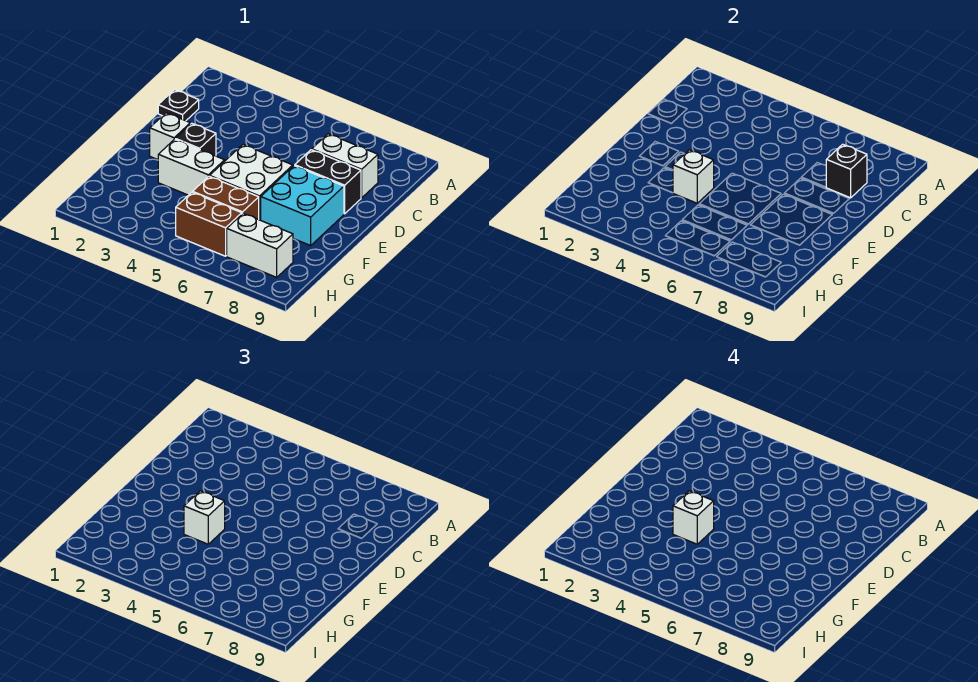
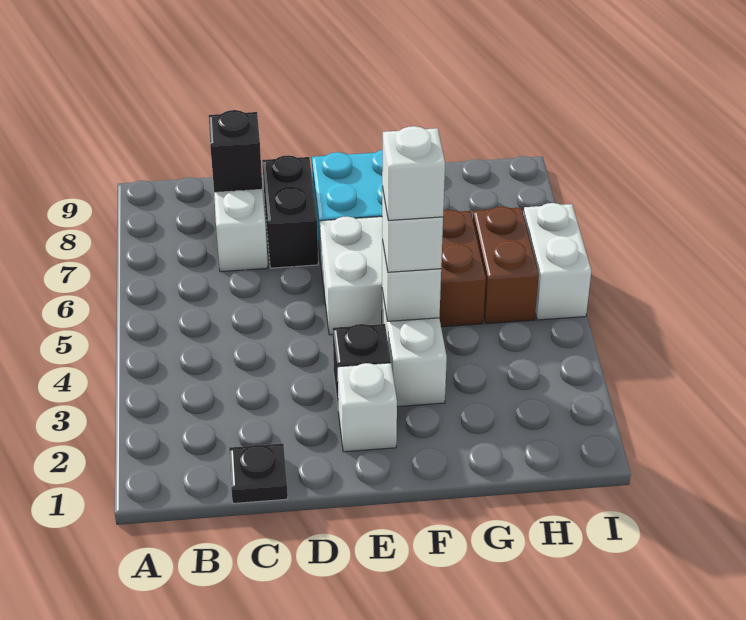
white brick H7:H8 level 1 -> white brick I5:I6 level 1

